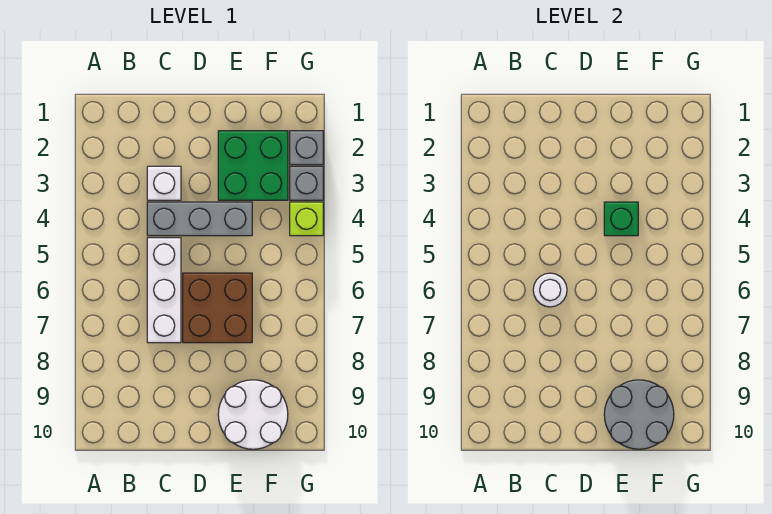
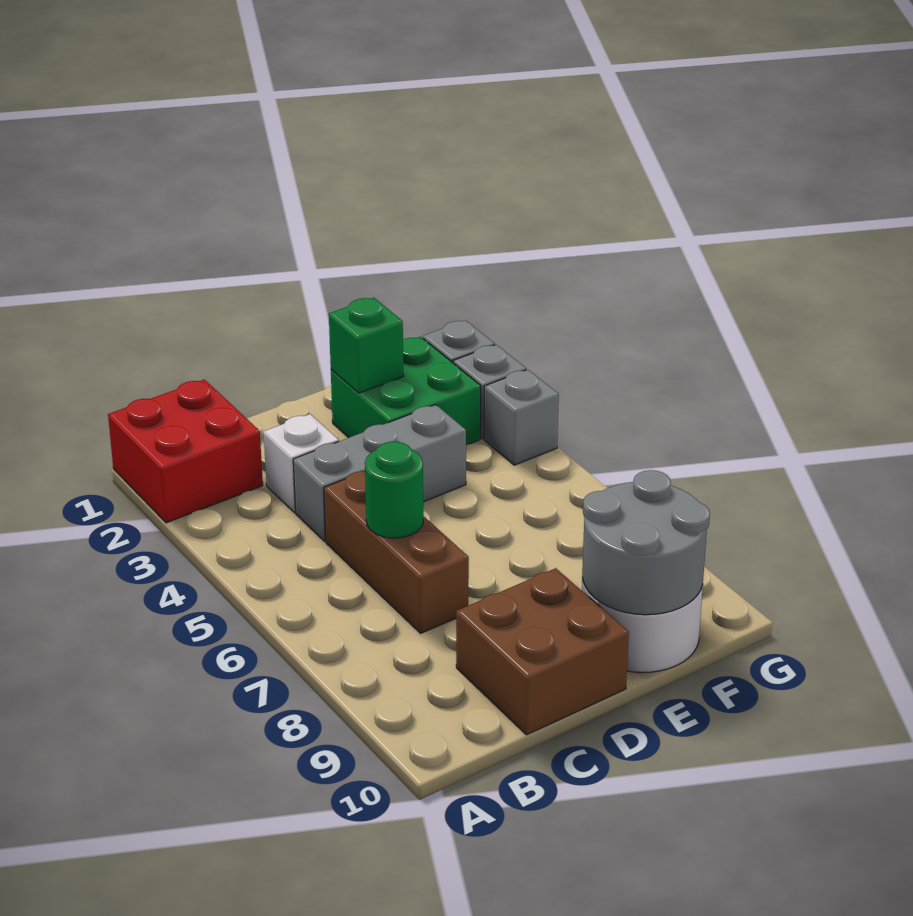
none -> red brick A1:B2 level 1
white brick C5:C7 level 1 -> brown brick C5:C7 level 1
white round brick C6 level 2 -> green round brick C6 level 2
brown brick D6:E7 level 1 -> brown brick C9:D10 level 1
green brick E4 level 2 -> green brick E2 level 2
lime brick G4 level 1 -> grey brick G4 level 1

